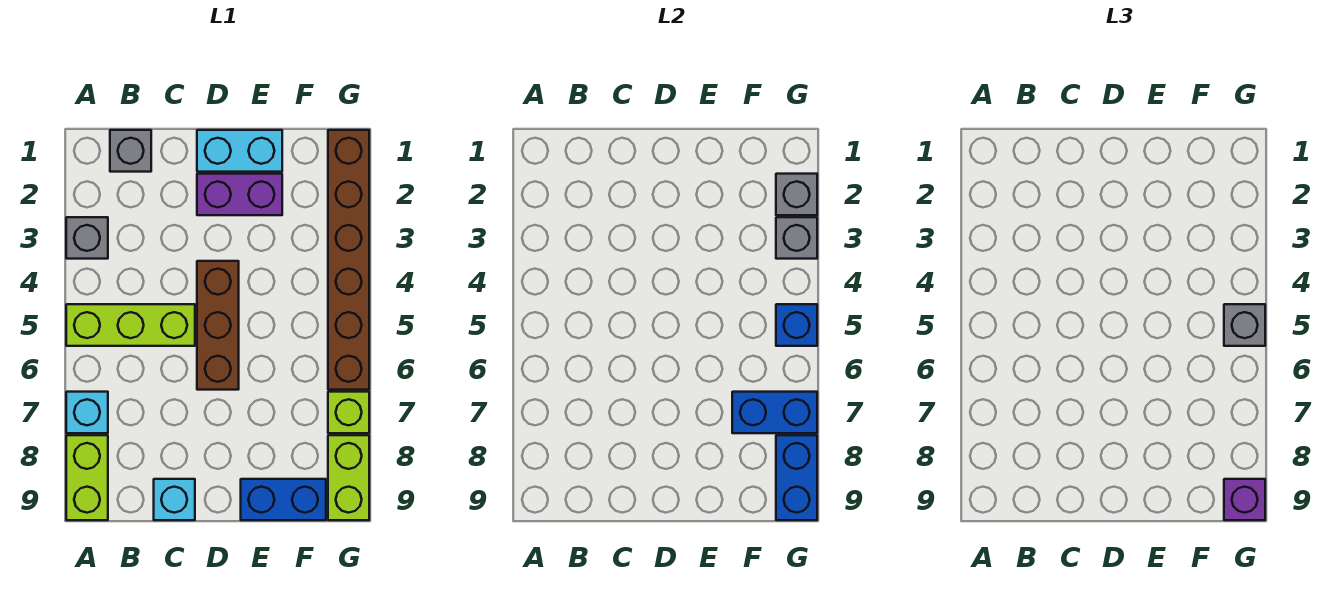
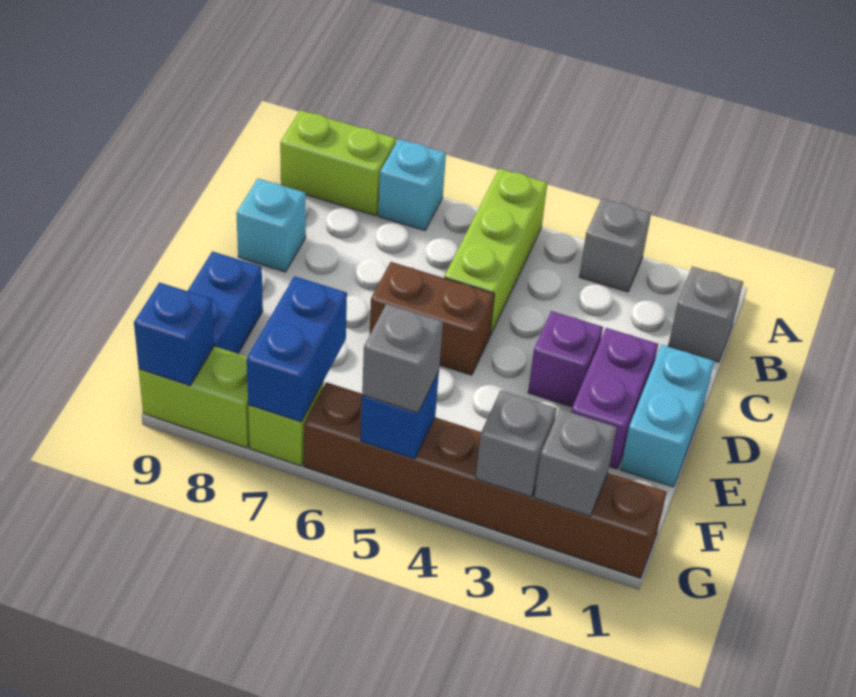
brown brick D4:D6 level 1 -> brown brick D5:D6 level 1
blue brick G8:G9 level 2 -> blue brick G9 level 2
purple brick G9 level 3 -> purple brick D3 level 1

